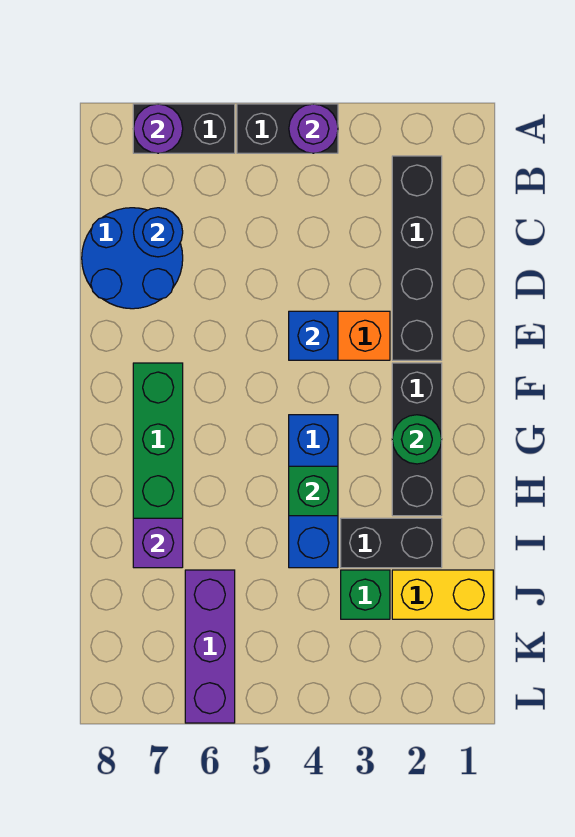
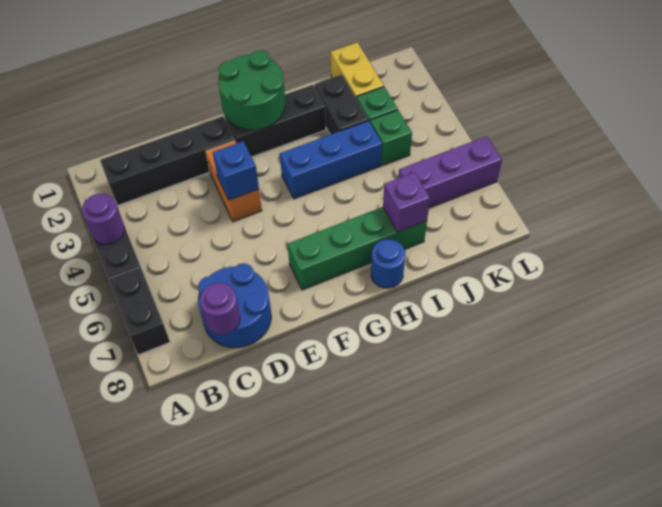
purple round brick A7 level 2 -> purple round brick C8 level 2
blue round brick C7 level 2 -> blue round brick H8 level 1
green round brick G2 level 2 -> green round brick F1:G2 level 2
green brick H4 level 2 -> green brick J4 level 1

